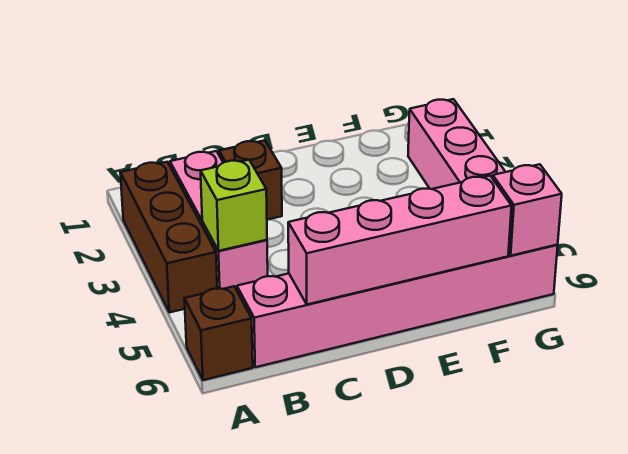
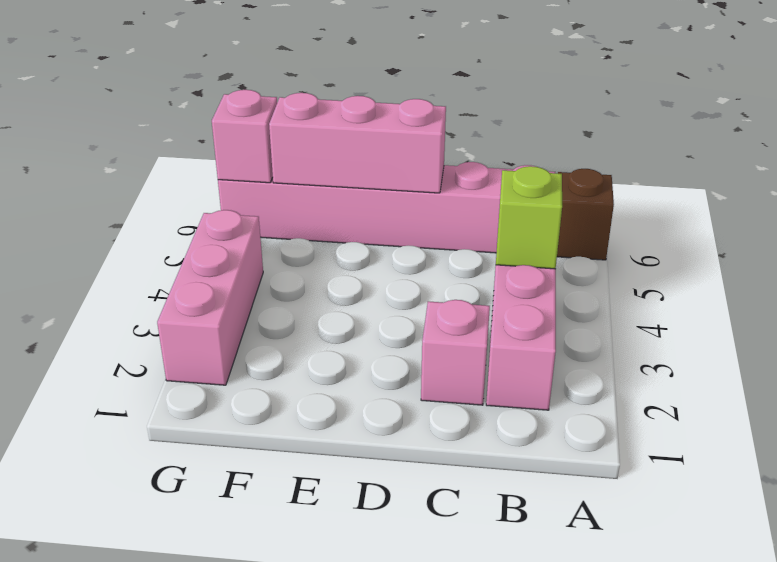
brown brick A2:A4 level 1 -> none
brown brick C2 level 1 -> pink brick C2 level 1
pink brick C6:F6 level 2 -> pink brick D6:F6 level 2

